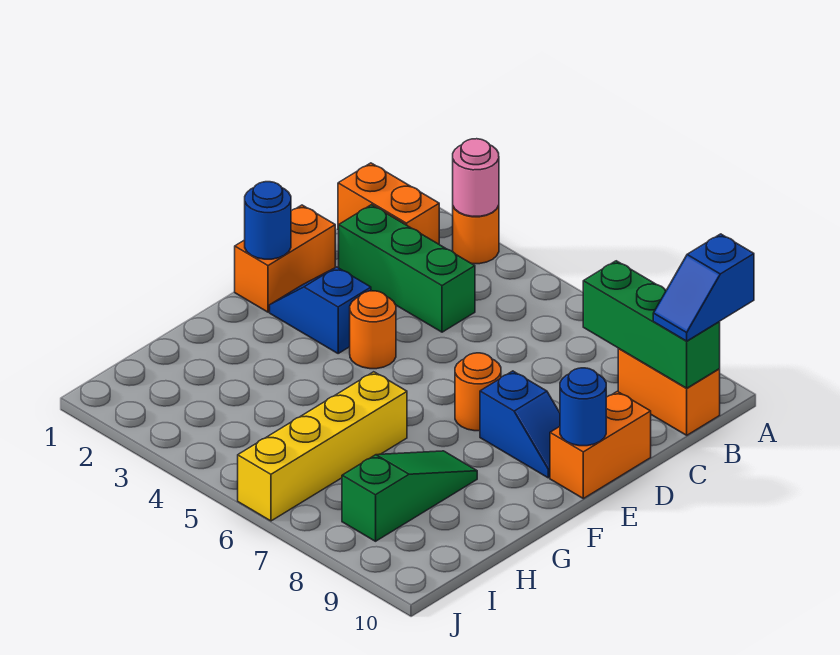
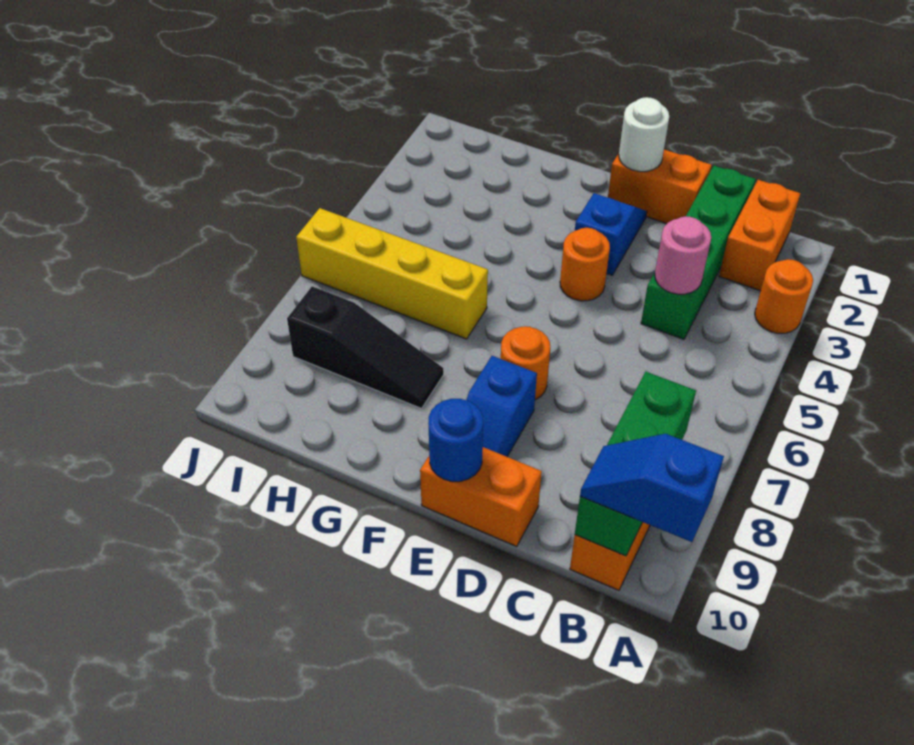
pink round brick A3 level 2 -> pink round brick C4 level 2
green brick C2:C4 level 1 -> green brick C1:C4 level 1
blue round brick E1 level 2 -> white round brick E1 level 2
green slope G8:I8 level 1 top I -> black slope G8:I8 level 1 top I

